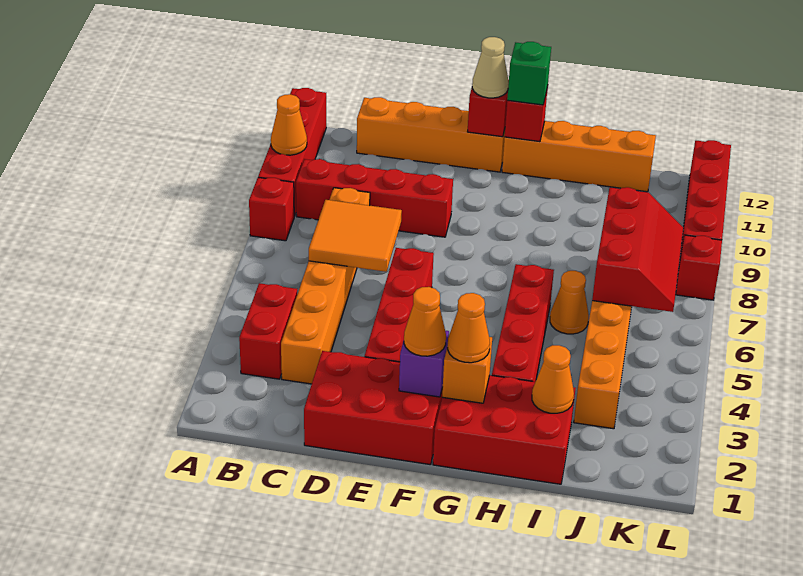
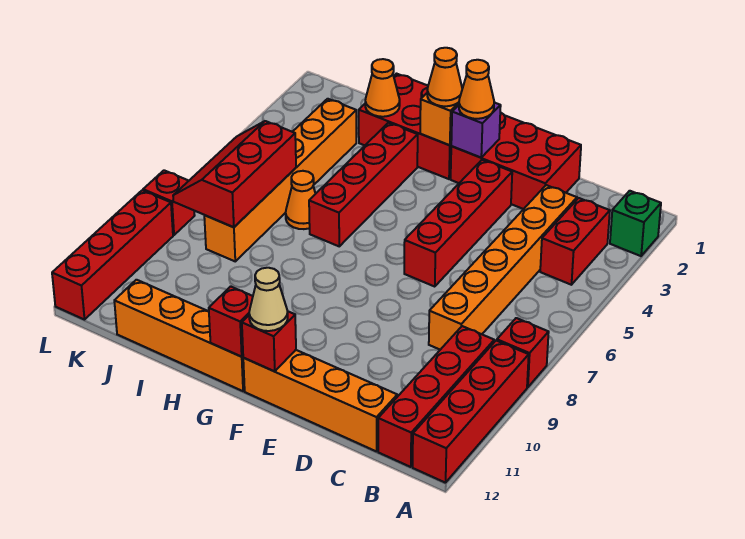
orange cone A10 level 2 -> none
red brick B9:E9 level 1 -> red brick B9:B12 level 1
orange tile C6:D7 level 2 -> none
green brick G12 level 3 -> green brick A2 level 1

